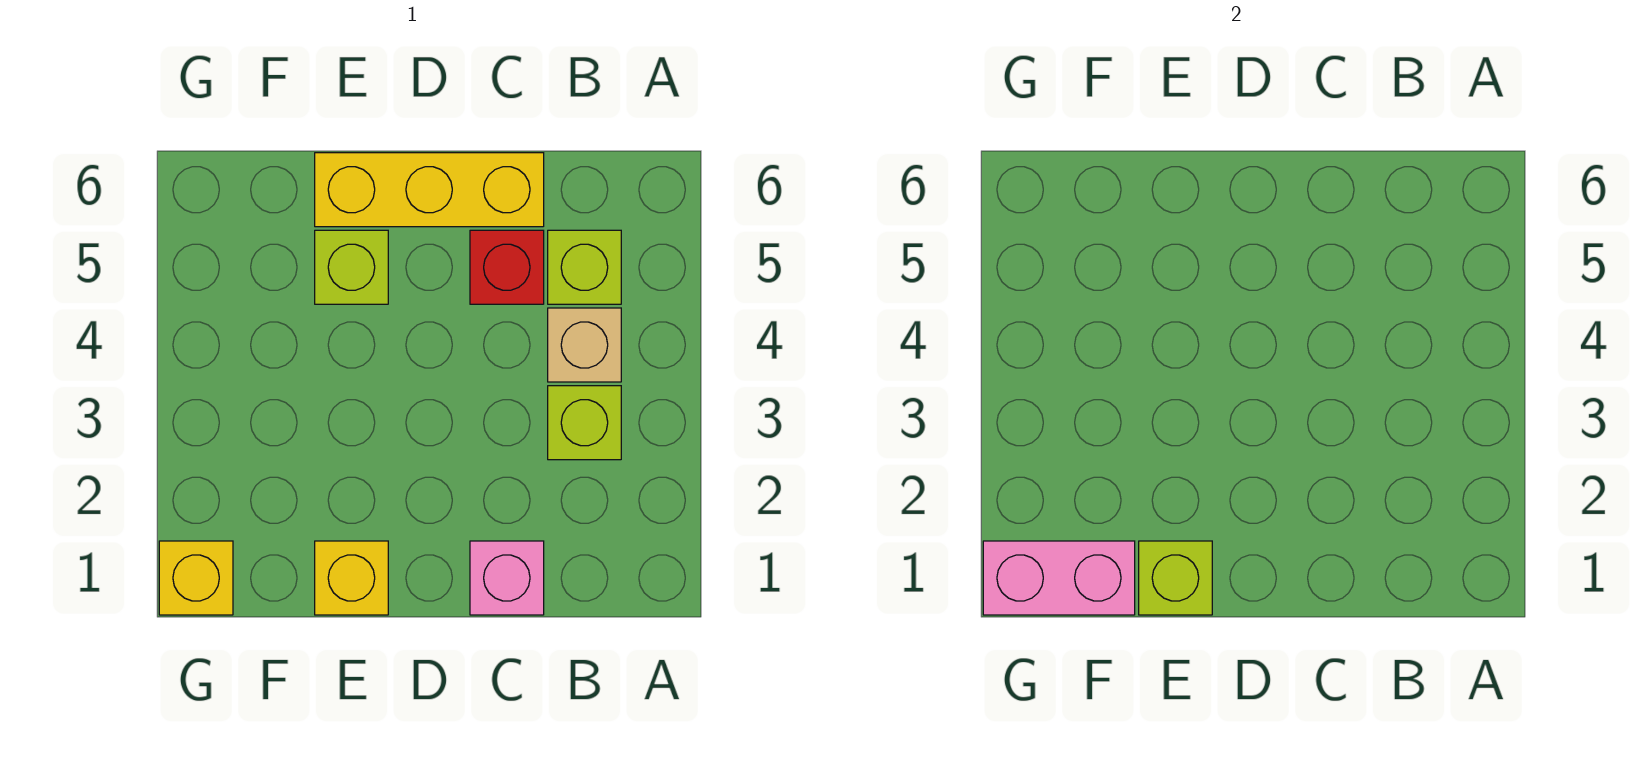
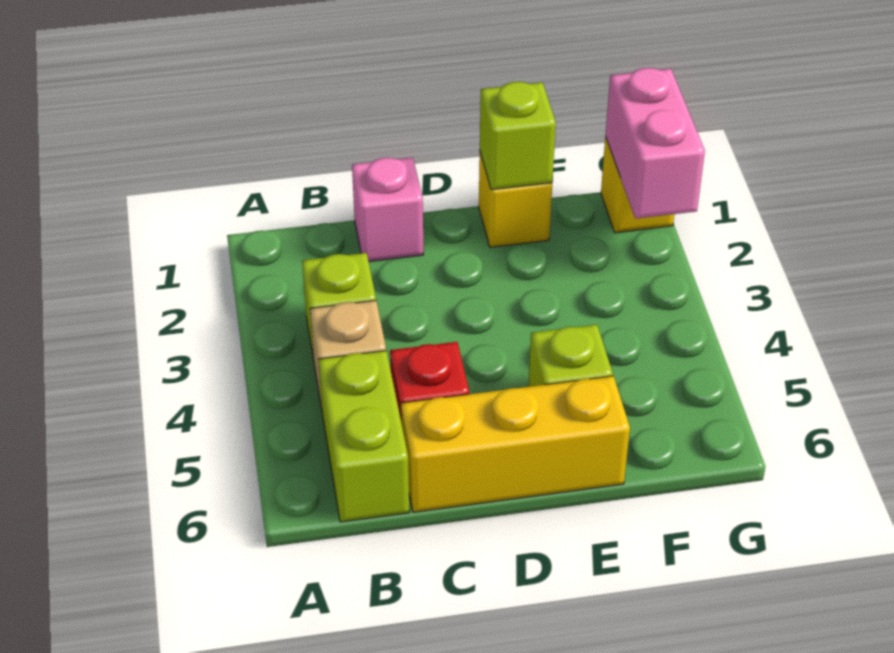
lime brick B5 level 1 -> lime brick B5:B6 level 1
pink brick F1:G1 level 2 -> pink brick G1:G2 level 2

